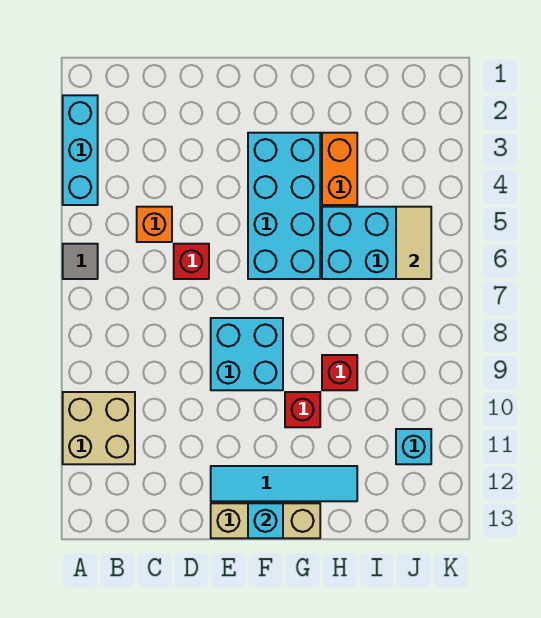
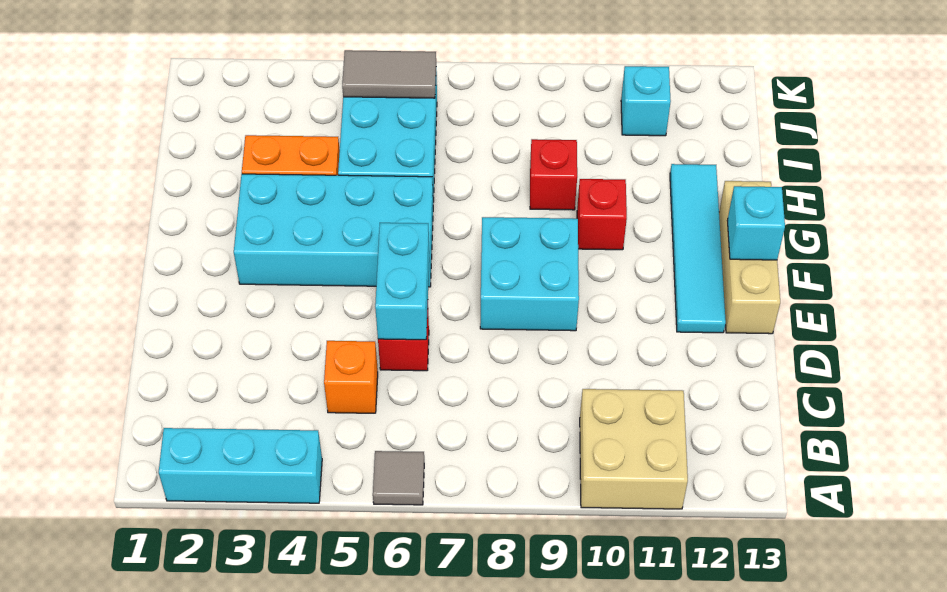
none -> cyan brick D6:E6 level 2
tan tile J5:J6 level 2 -> grey tile J5:J6 level 2

